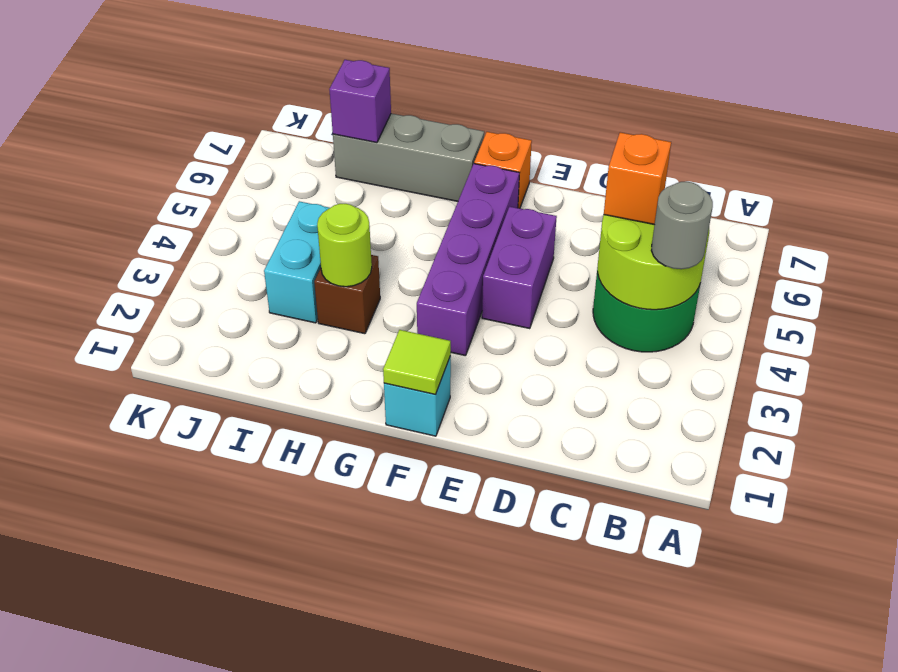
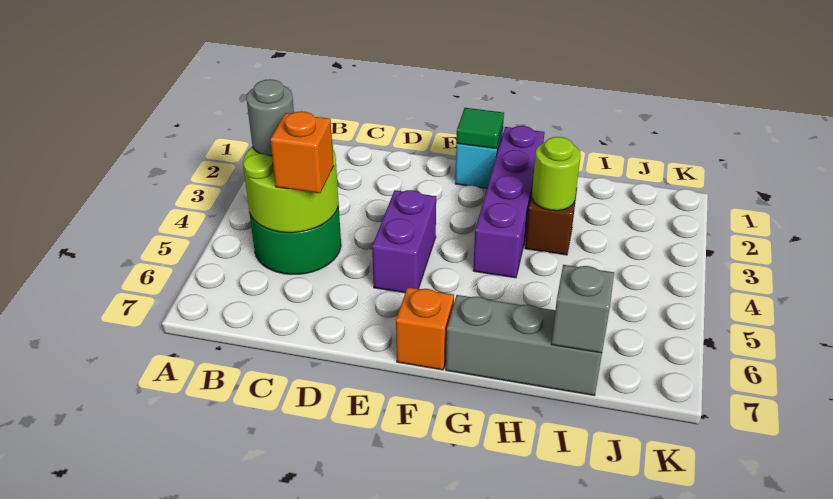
lime tile F1 level 2 -> green tile F1 level 2
purple brick F3:F6 level 1 -> purple brick G1:G4 level 1
cyan brick I3:I4 level 1 -> none
purple brick I7 level 2 -> grey brick I7 level 2

